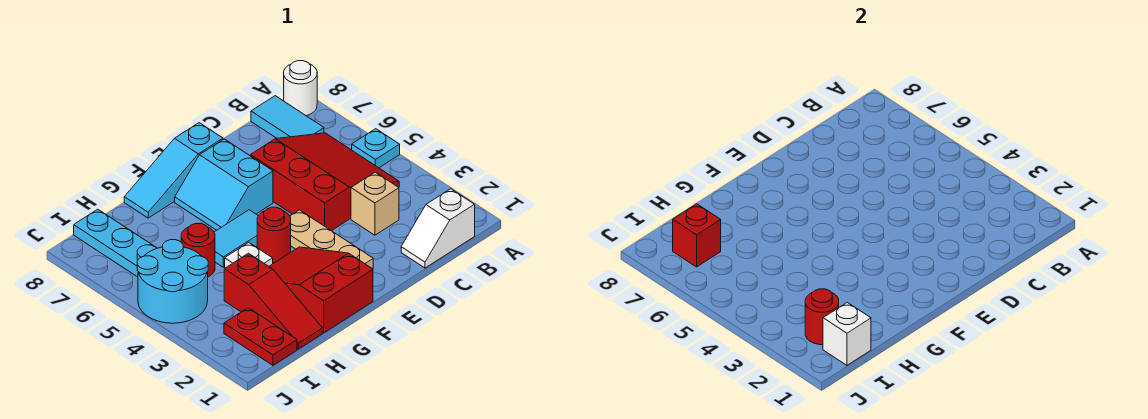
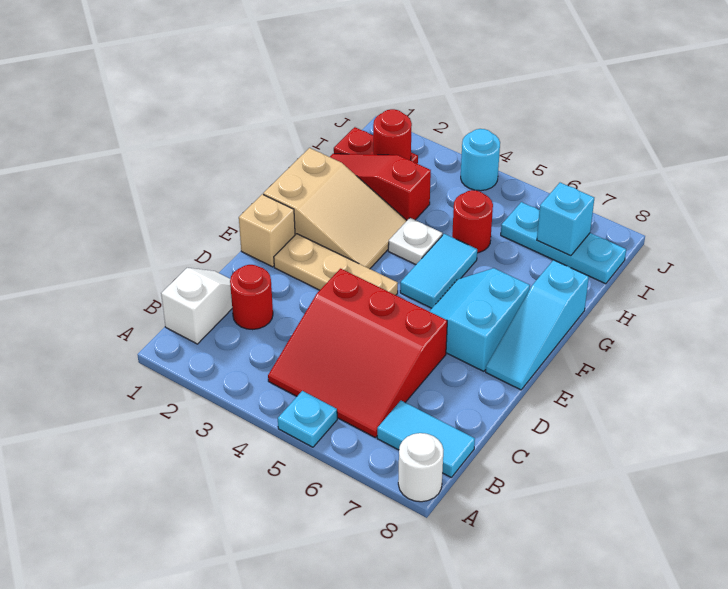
tan brick C3 level 1 -> tan brick E1 level 1
cyan slope E6:F7 level 1 top E -> cyan slope E6:F7 level 1 top 7
cyan slope E8:G8 level 1 top E -> cyan slope E8:G8 level 1 top G
red slope F1:G3 level 1 top 1 -> tan slope F1:G3 level 1 top 1
red round brick F4 level 1 -> red round brick C2 level 1
white brick I1 level 2 -> none
cyan round brick I4:J5 level 1 -> cyan round brick J4 level 1
red brick I7 level 2 -> cyan brick I7 level 2

